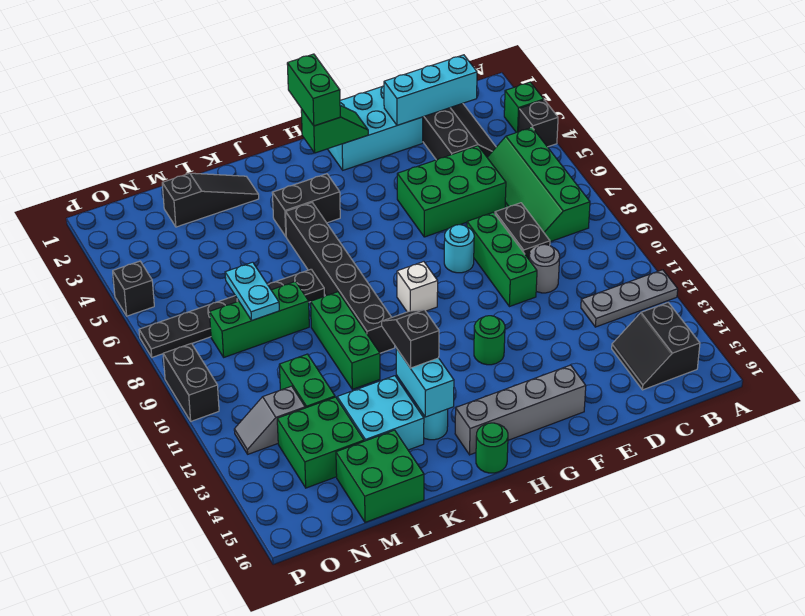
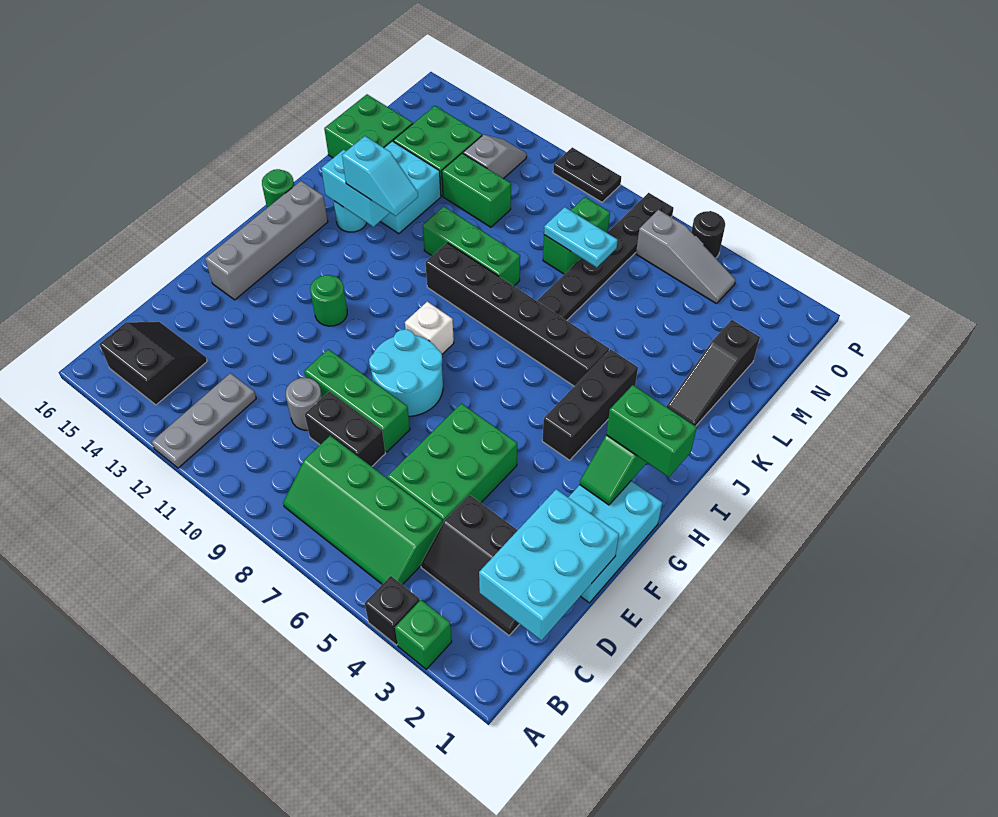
green slope B5:C8 level 1 top B -> green slope B5:C8 level 1 top C
cyan brick C2:E2 level 2 -> cyan brick C1:E2 level 2
cyan round brick F8 level 1 -> cyan round brick F8:G9 level 1
black brick I4:J4 level 1 -> black brick H4:J4 level 1
black slope J12:J13 level 3 top 13 -> cyan slope J12:J13 level 3 top 13
green brick L8:N8 level 1 -> green brick M8:N8 level 1
none -> grey slope O4:O6 level 1 top 6
black brick P5 level 1 -> black round brick P5 level 1
black brick P9:P10 level 1 -> black plate P9:P10 level 1

